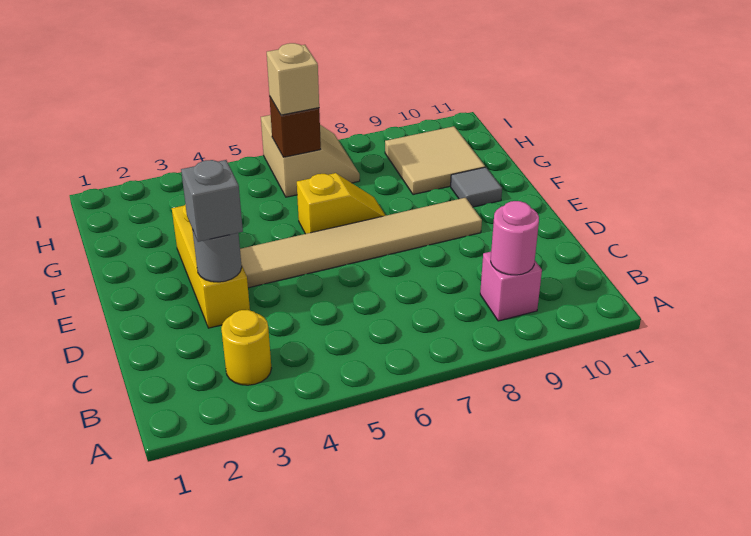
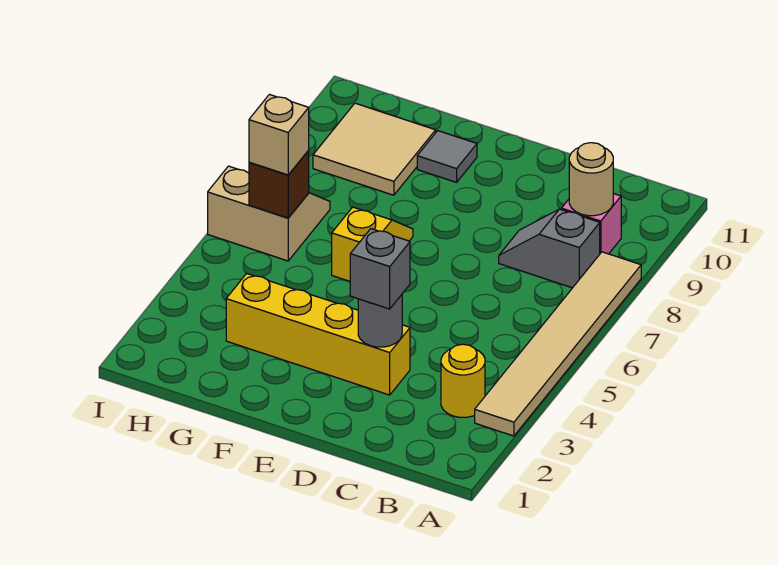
none -> grey slope B8:C8 level 1 top B
pink round brick B9 level 2 -> tan round brick B9 level 2
yellow brick D3:F3 level 1 -> yellow brick D3:G3 level 1
tan tile E4:E9 level 1 -> tan tile A3:A8 level 1

